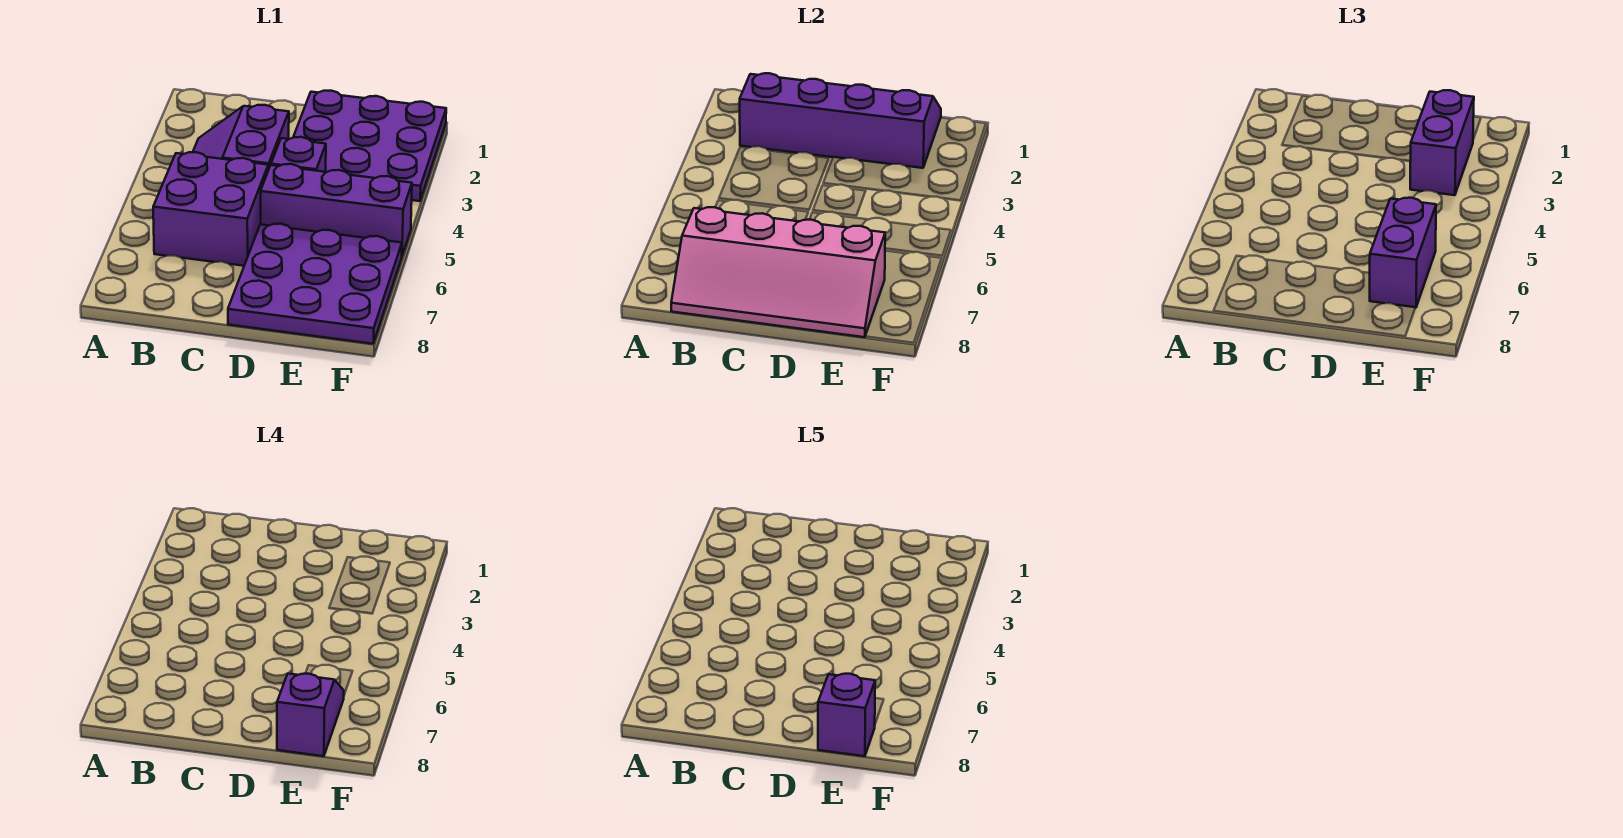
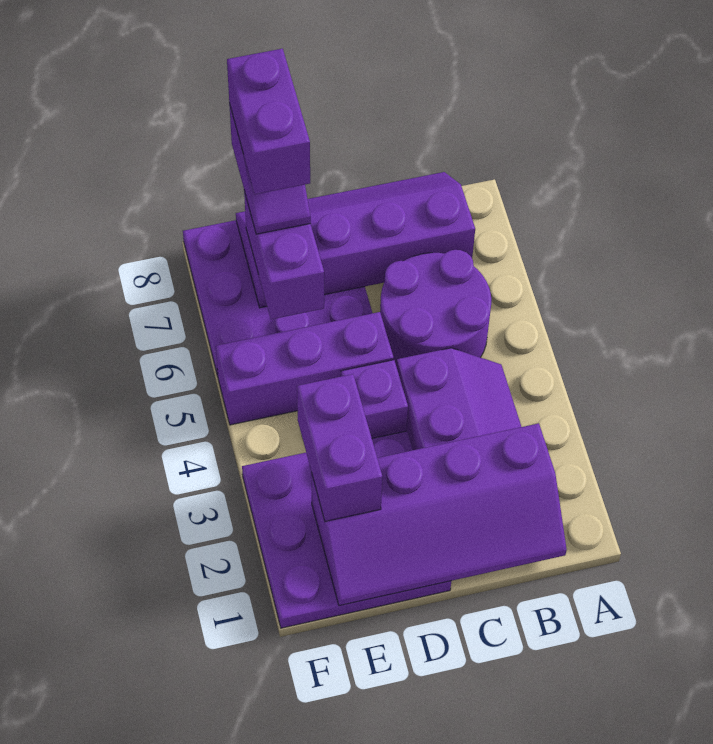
purple brick B5:C6 level 1 -> purple round brick B5:C6 level 1
pink slope B7:E8 level 2 top 7 -> purple slope B7:E8 level 2 top 7
purple brick E8 level 5 -> purple brick E7:E8 level 5

